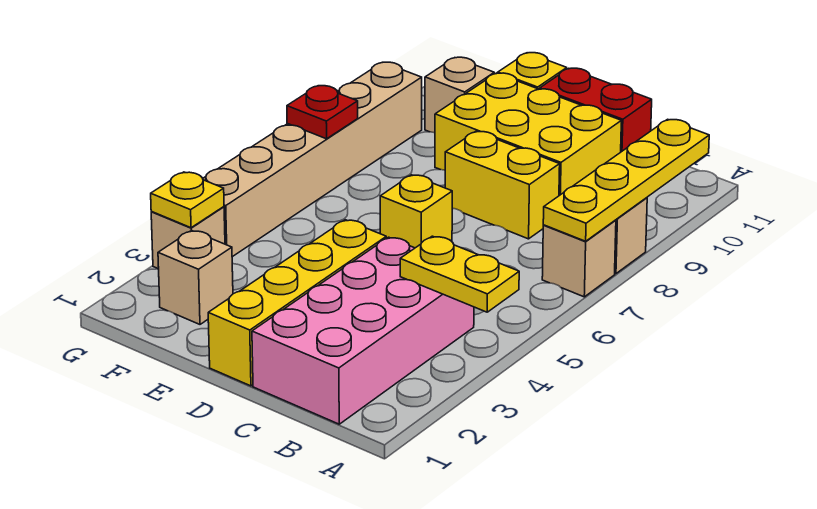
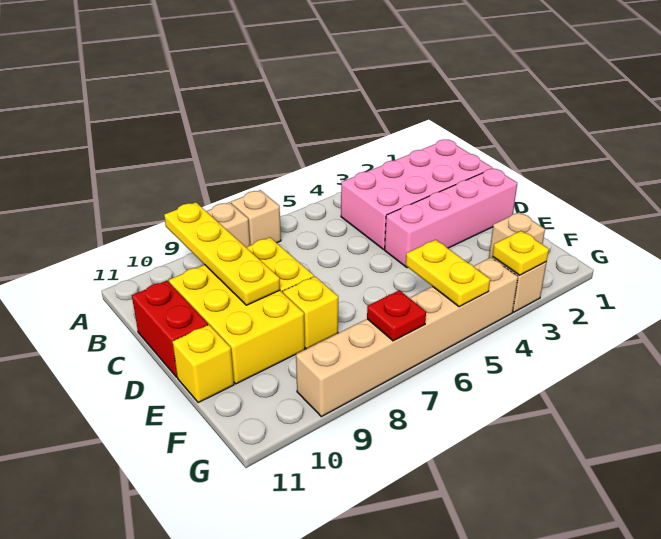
yellow plate A4:B4 level 2 -> yellow plate F5:G5 level 2
yellow plate A7:A10 level 2 -> yellow plate A9:D9 level 2
yellow brick D1:D4 level 1 -> pink brick D1:D4 level 1
yellow brick D6 level 1 -> yellow brick E8 level 1
tan brick F10 level 1 -> none

